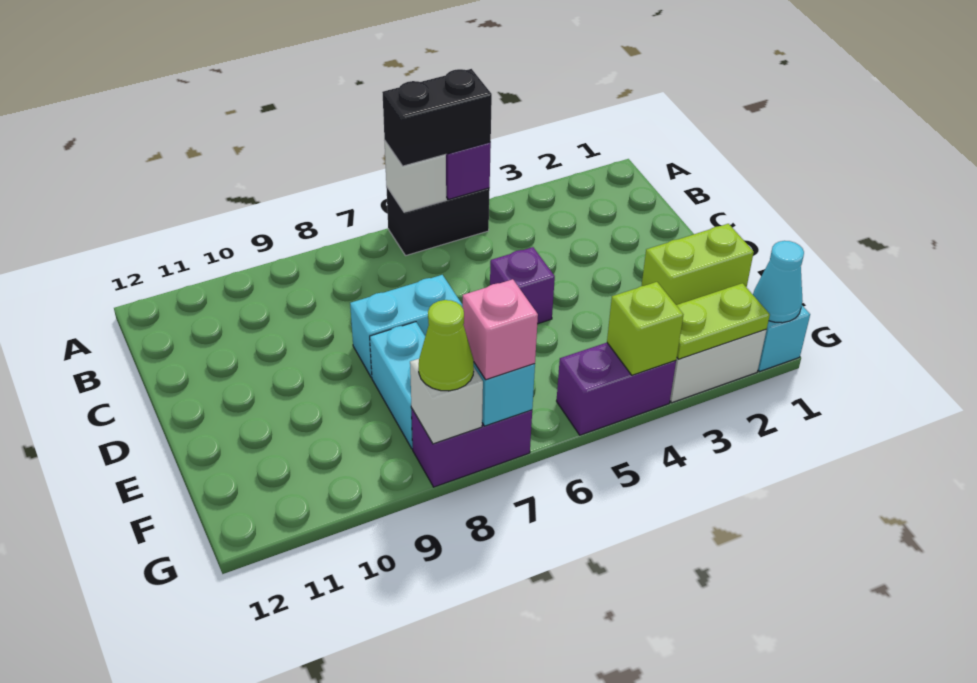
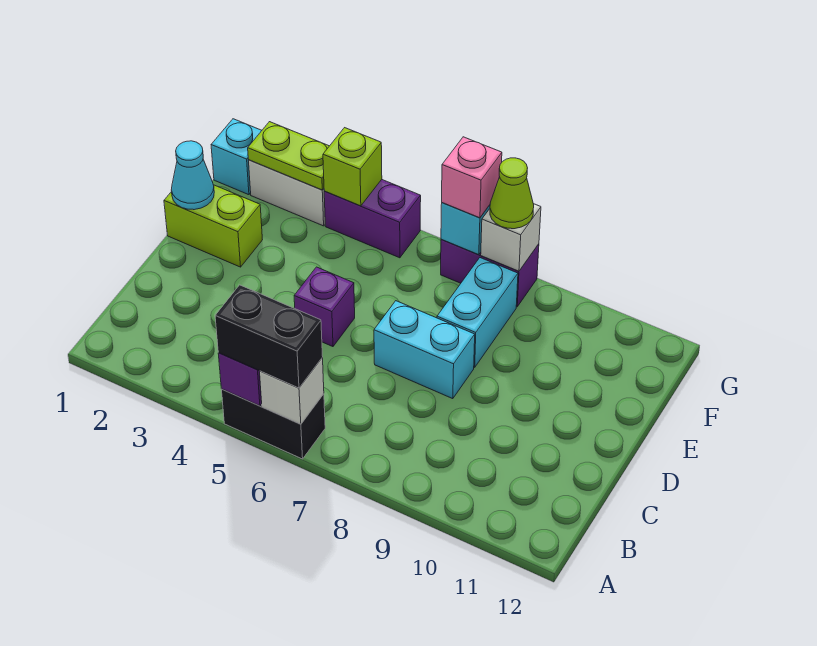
cyan cone G1 level 2 -> cyan cone E1 level 2

